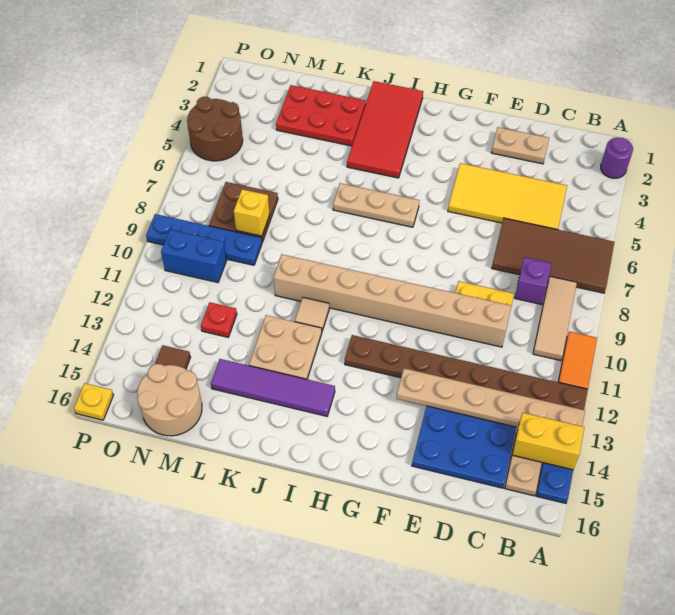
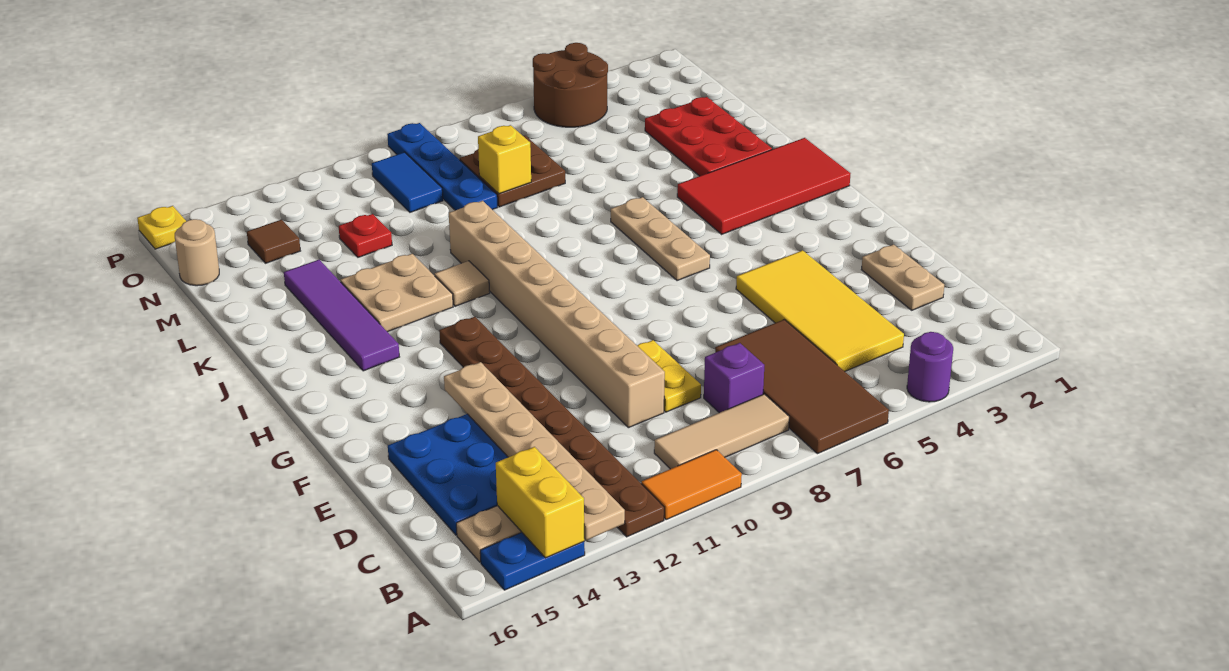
purple round brick A2 level 1 -> purple round brick A4 level 1
tan round brick M15:N16 level 1 -> tan round brick N16 level 1
blue brick N10:O10 level 1 -> blue tile N10:O10 level 1

